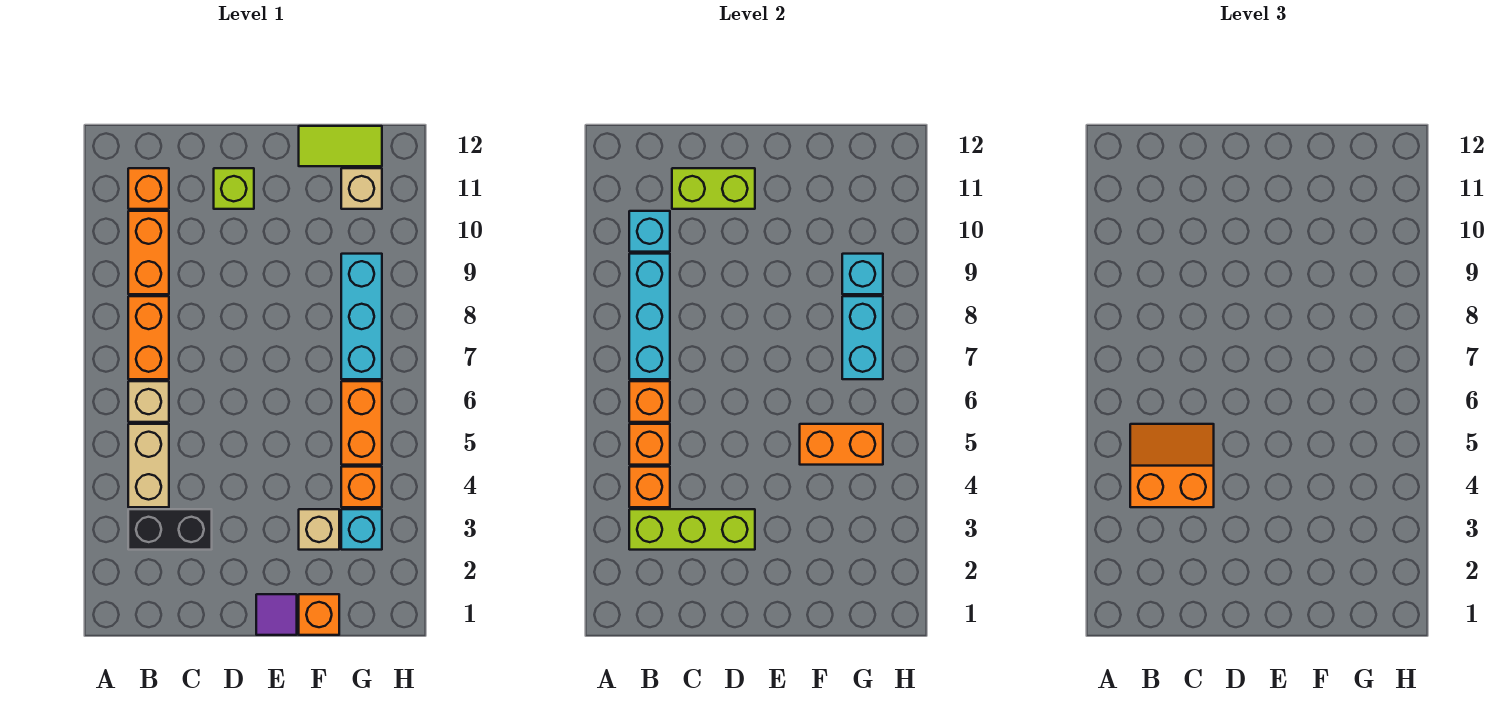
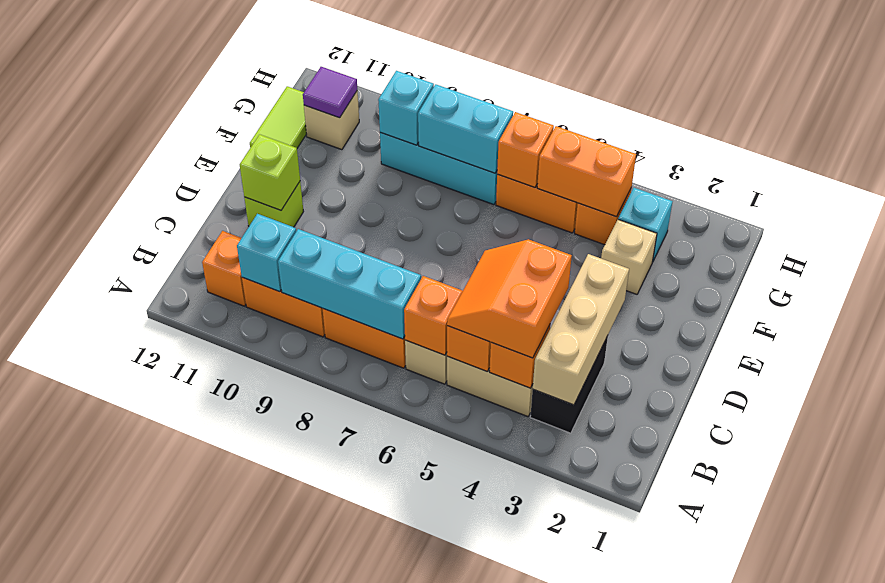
lime brick B3:D3 level 2 -> tan brick B3:D3 level 2
lime brick C11:D11 level 2 -> lime brick D11 level 2
purple tile E1 level 1 -> purple tile G11 level 2
orange brick F1 level 1 -> orange brick G6 level 2
orange brick F5:G5 level 2 -> orange brick G4:G5 level 2

